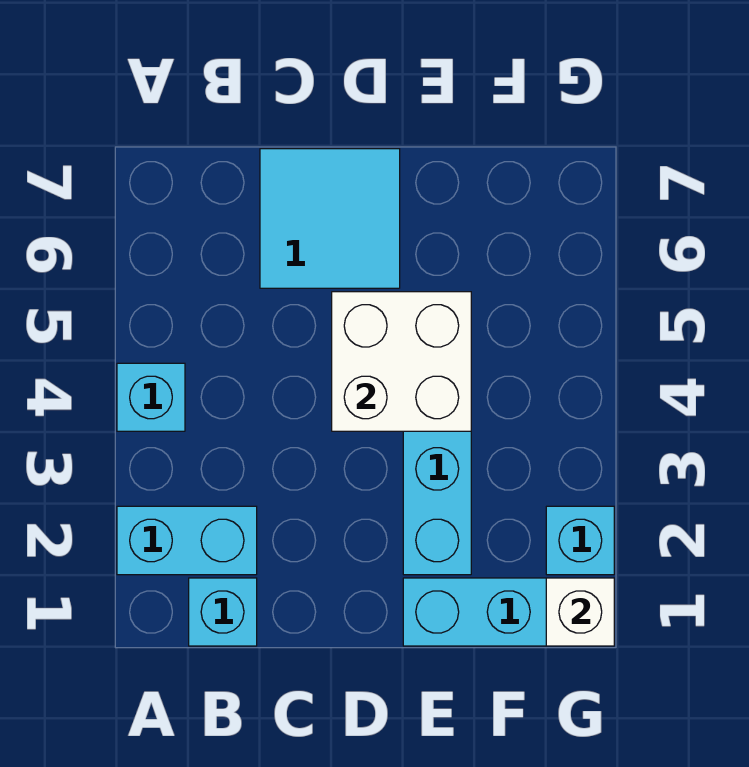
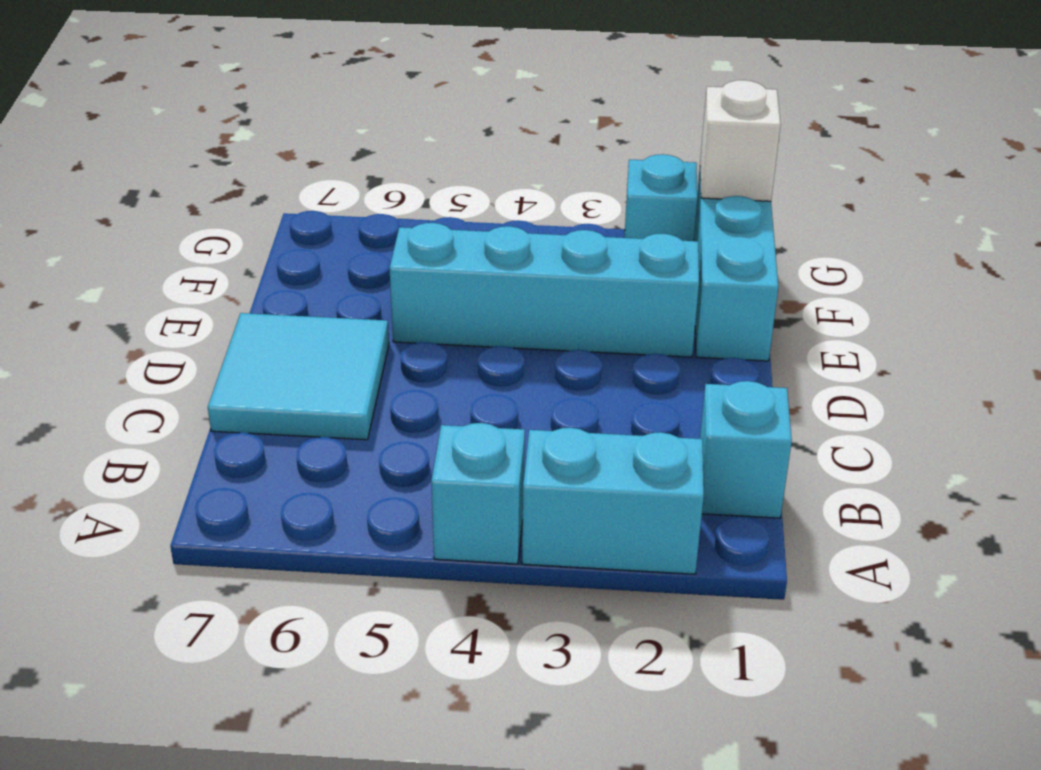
cyan brick A2:B2 level 1 -> cyan brick A2:A3 level 1
white brick D4:E5 level 2 -> none

